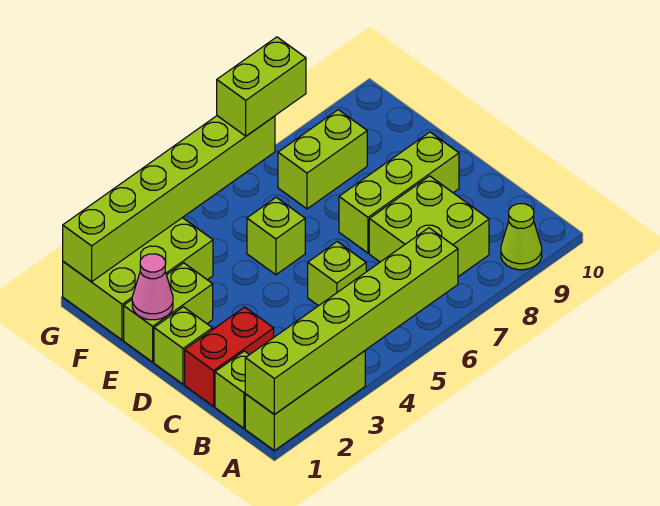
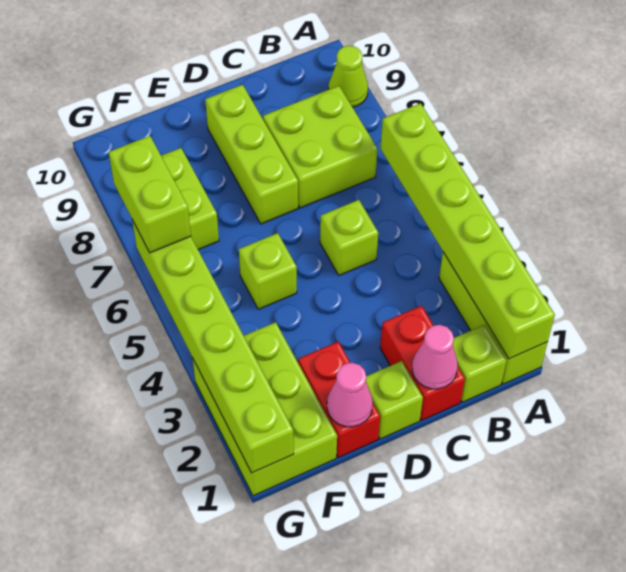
none -> pink cone C1 level 2
lime brick E1:E2 level 1 -> red brick E1:E2 level 1

